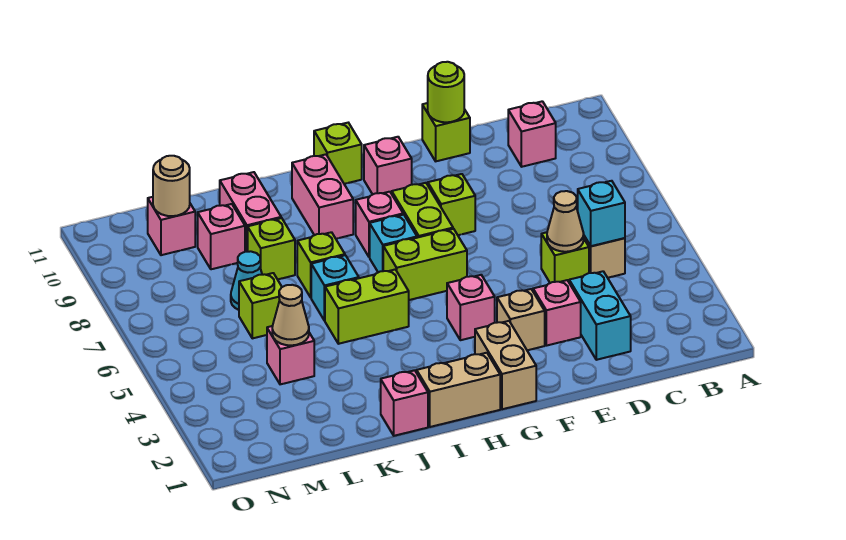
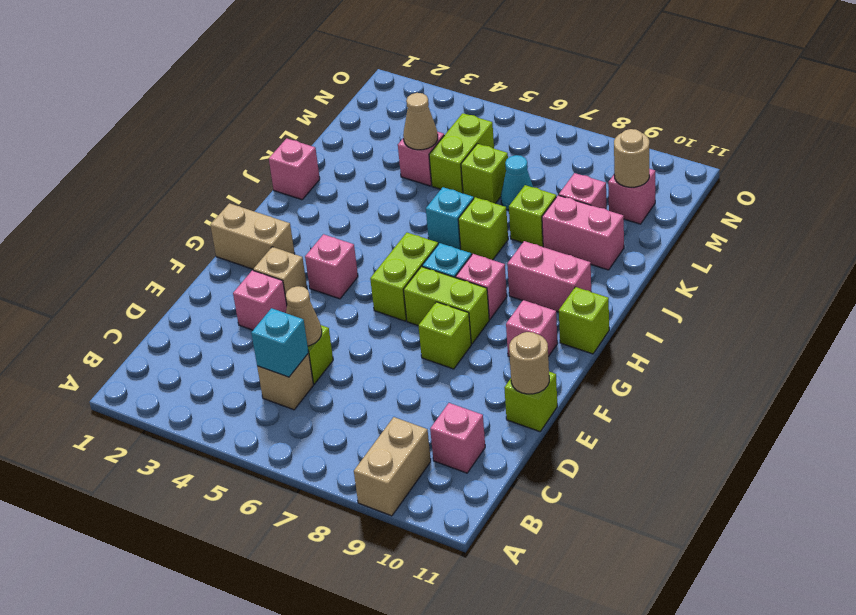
cyan brick D2:D3 level 1 -> none
lime round brick E11 level 2 -> tan round brick E11 level 2
tan brick H1:I1 level 1 -> tan brick A9:B9 level 1
lime brick I5:J5 level 1 -> lime brick L5:M5 level 1

